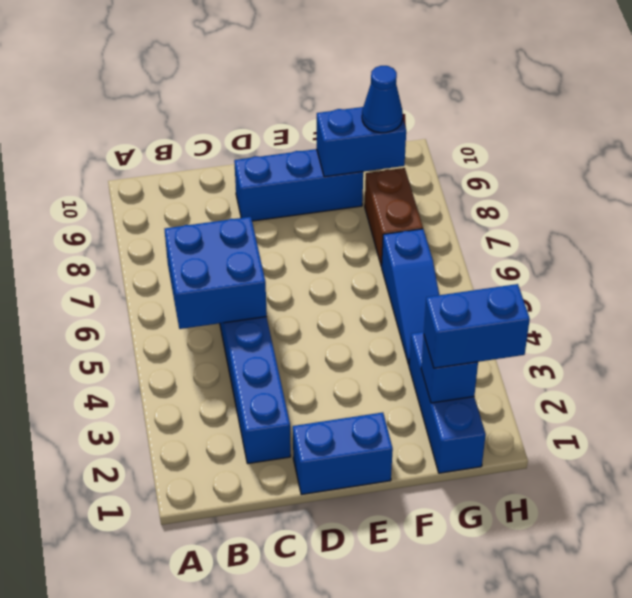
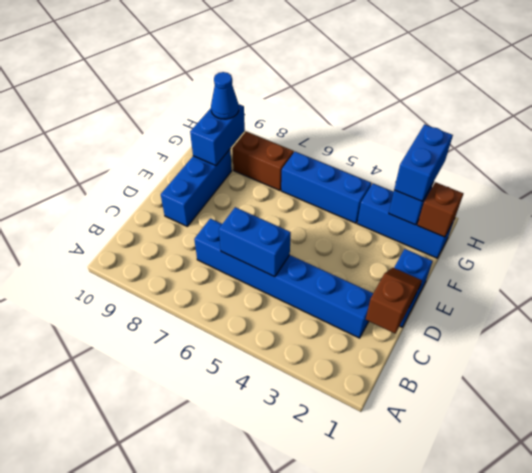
blue brick B5:C6 level 2 -> blue brick C5:C6 level 2
none -> brown slope C1:D1 level 2 top C
none -> brown brick G1 level 2
blue slope G4:G6 level 1 top 6 -> blue brick G4:G6 level 1

